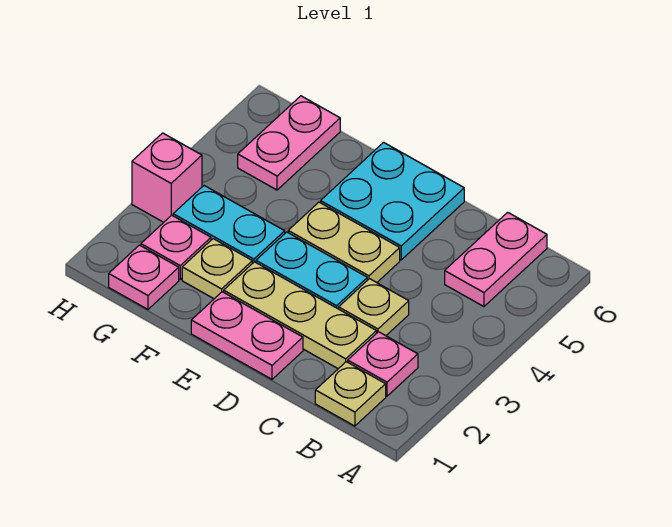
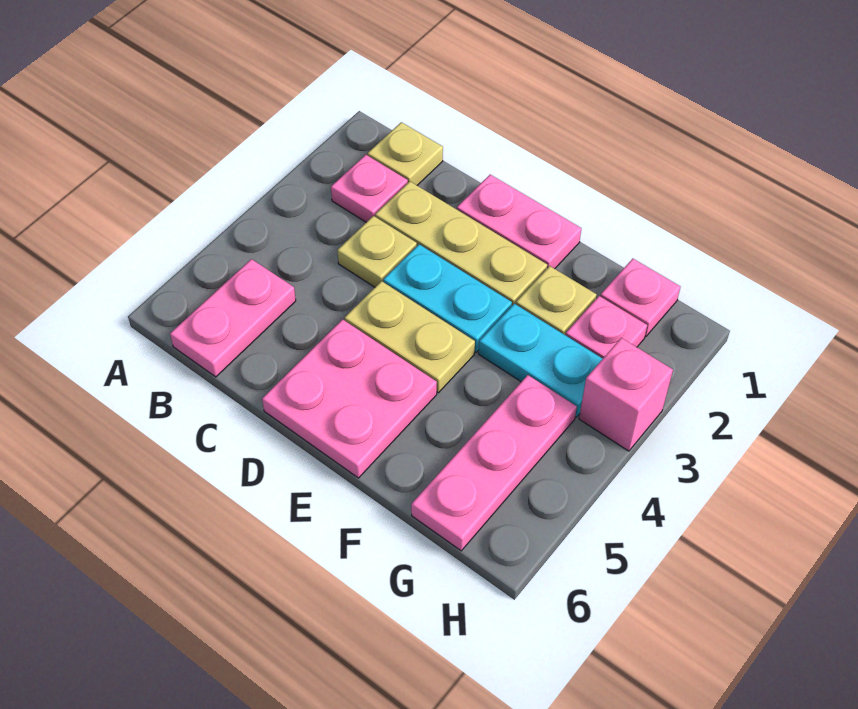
cyan plate D5:E6 level 1 -> pink plate D5:E6 level 1
pink plate G5:G6 level 1 -> pink plate G4:G6 level 1

